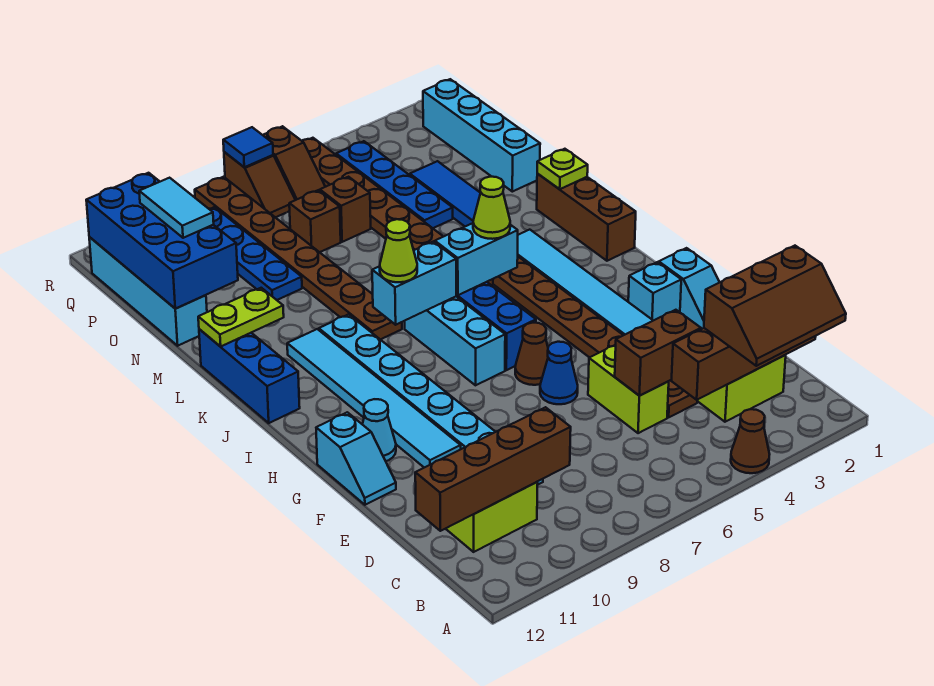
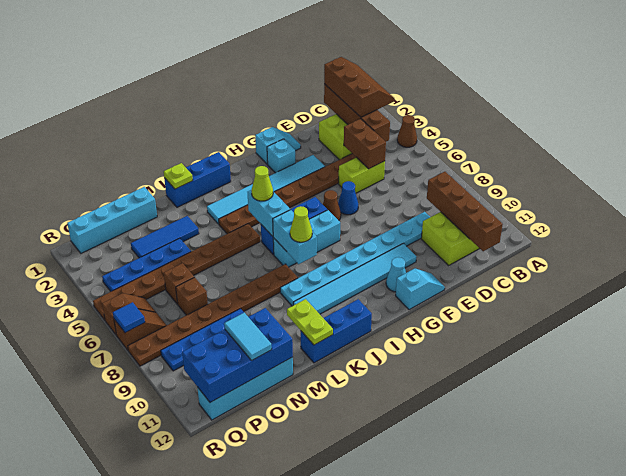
brown brick J1:L1 level 1 -> blue brick J1:L1 level 1
cyan tile O11:P11 level 3 -> cyan tile O11:O12 level 3

